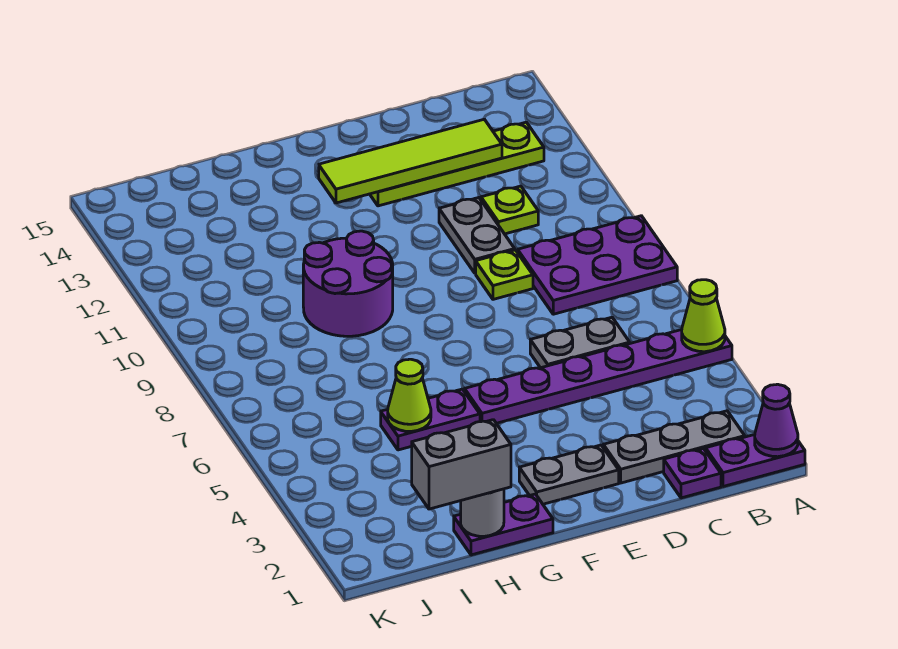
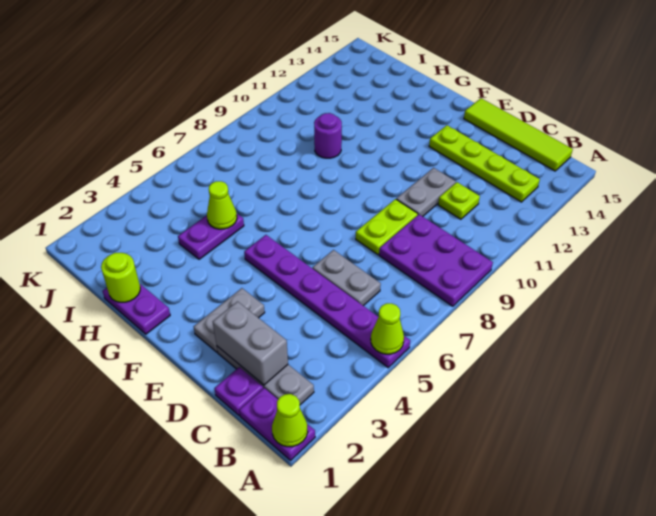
purple cone A1 level 2 -> lime cone A1 level 2
lime tile C13:F13 level 2 -> lime tile B15:E15 level 1
lime plate D9 level 1 -> lime plate D8:D9 level 1
grey plate E2:F2 level 1 -> grey plate E2:E3 level 1
purple plate G5:H5 level 1 -> purple plate H4:H5 level 1
purple round brick G9:H10 level 1 -> purple round brick H10 level 1
grey round brick H1 level 2 -> lime round brick H1 level 2
grey brick H1:I1 level 3 -> grey brick C2:D2 level 2

